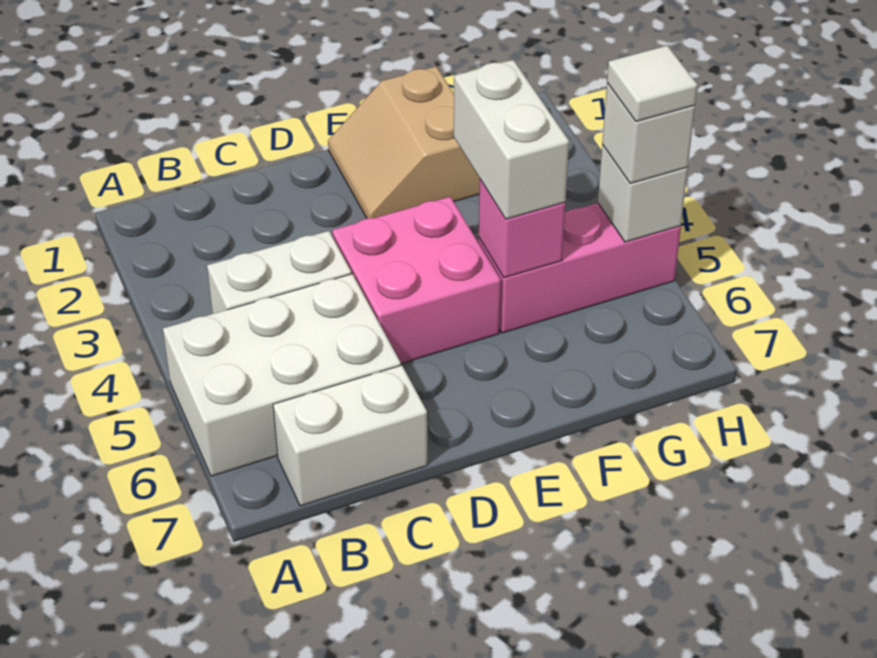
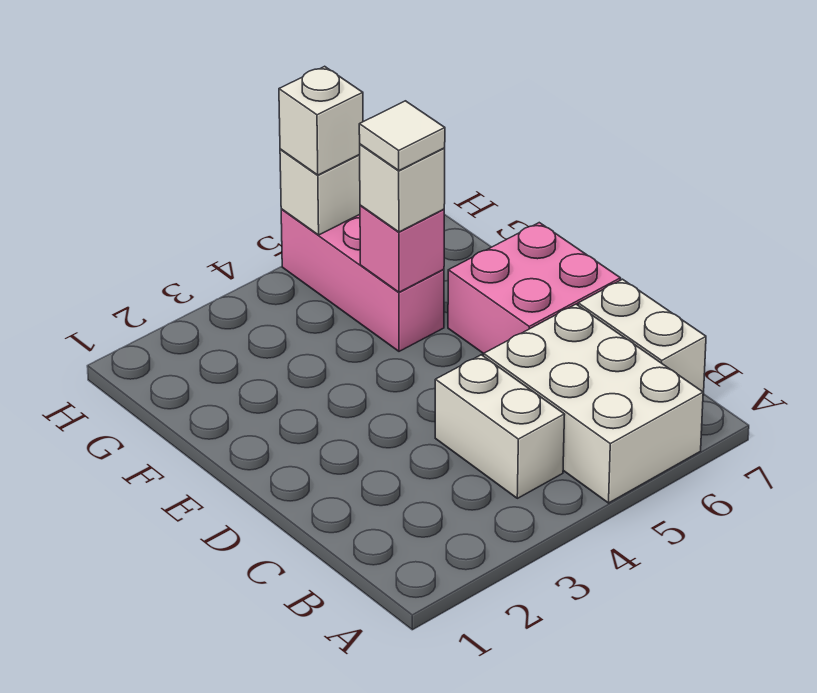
pink brick D4:E5 level 1 -> pink brick D6:E7 level 1
tan slope E1:F2 level 1 top F -> none
white brick F4:F5 level 3 -> white brick F5 level 3
white tile H5 level 4 -> white tile F5 level 4

